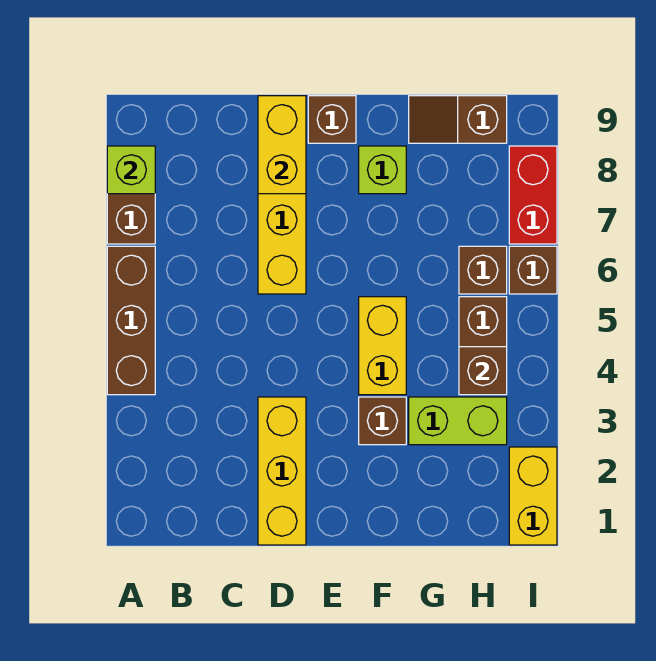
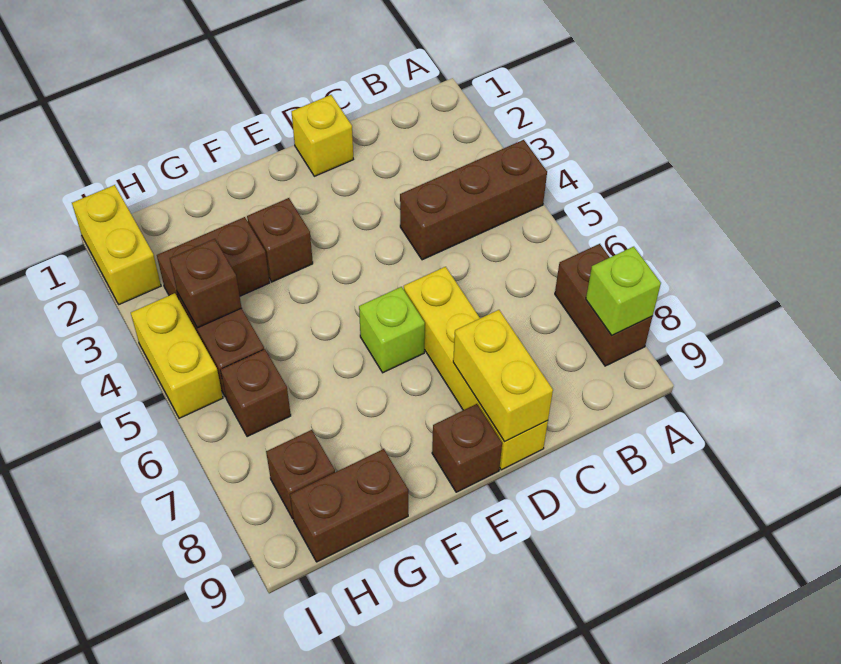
brown brick A4:A6 level 1 -> brown brick A4:C4 level 1
yellow brick D1:D3 level 1 -> yellow brick D1 level 1
yellow brick F4:F5 level 1 -> yellow brick I4:I5 level 1
lime brick F8 level 1 -> lime brick E6 level 1
lime brick G3:H3 level 1 -> brown brick G3:H3 level 1
brown slope G9:H9 level 1 top H -> brown brick G9:H9 level 1
brown brick I6 level 1 -> brown brick H8 level 1
red brick I7:I8 level 1 -> none

